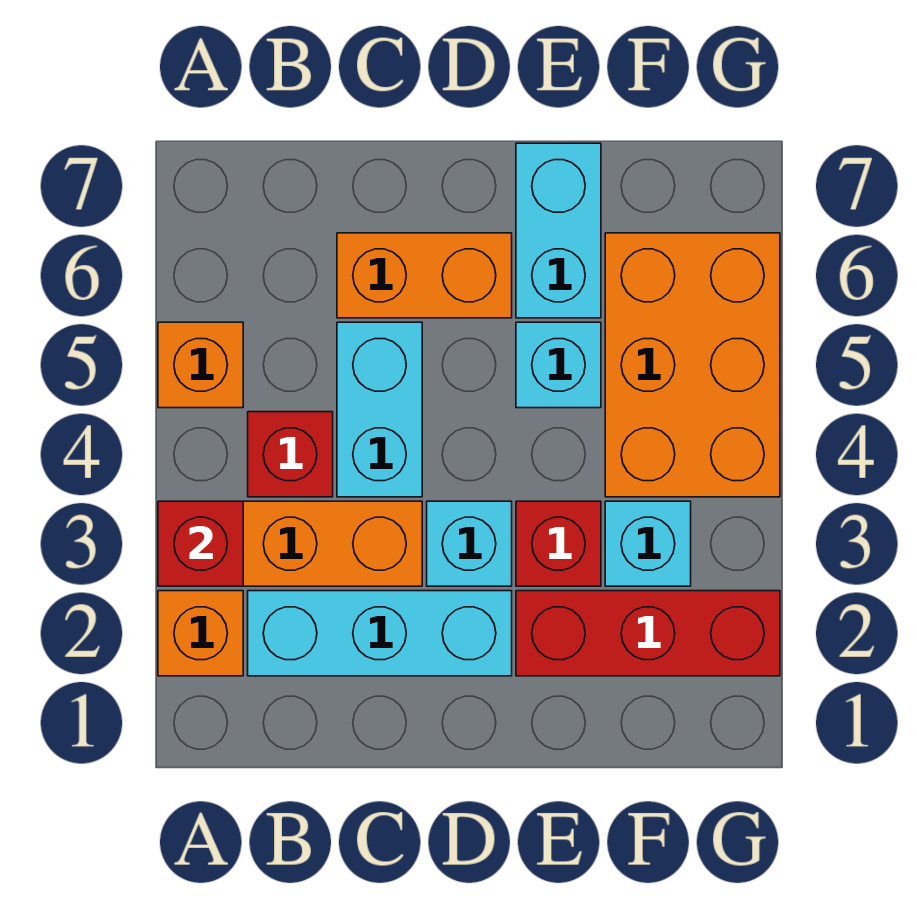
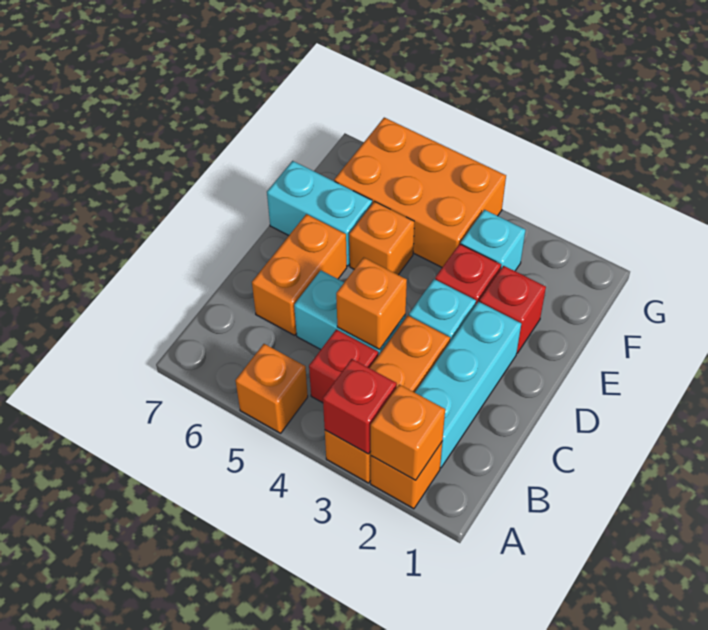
none -> orange brick A2 level 2
none -> orange brick C4 level 2
red brick E2:G2 level 1 -> red brick E2 level 1
cyan brick E5 level 1 -> orange brick E5 level 1

